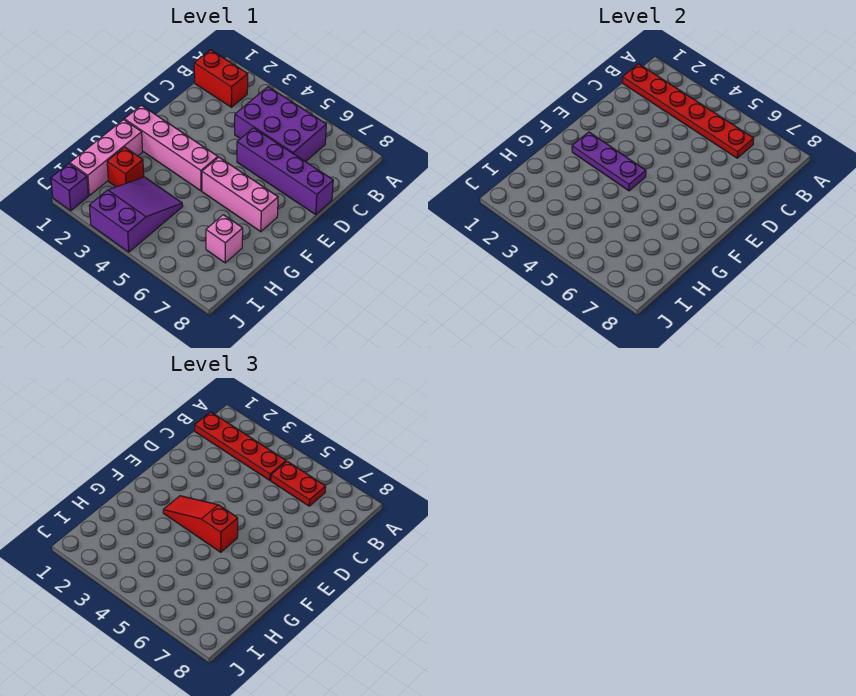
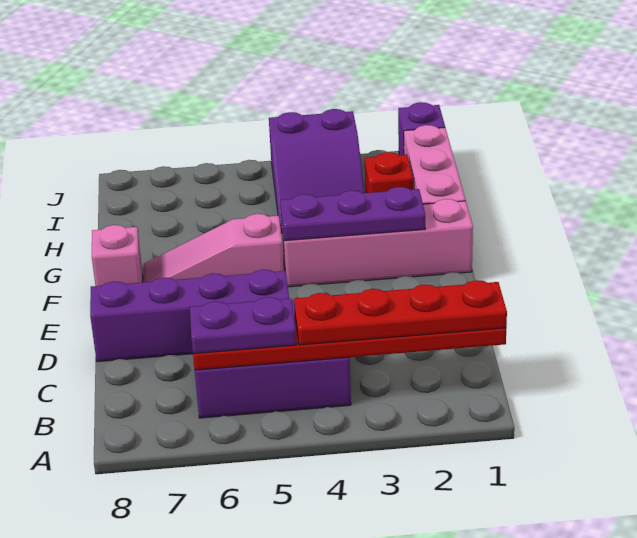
red brick B1:B2 level 1 -> none
red plate B5:B6 level 3 -> purple plate B5:B6 level 3
red slope F3:F5 level 3 top 5 -> none
pink brick F5:F7 level 1 -> pink slope F5:F7 level 1 top 5
pink brick H7 level 1 -> pink brick F8 level 1

